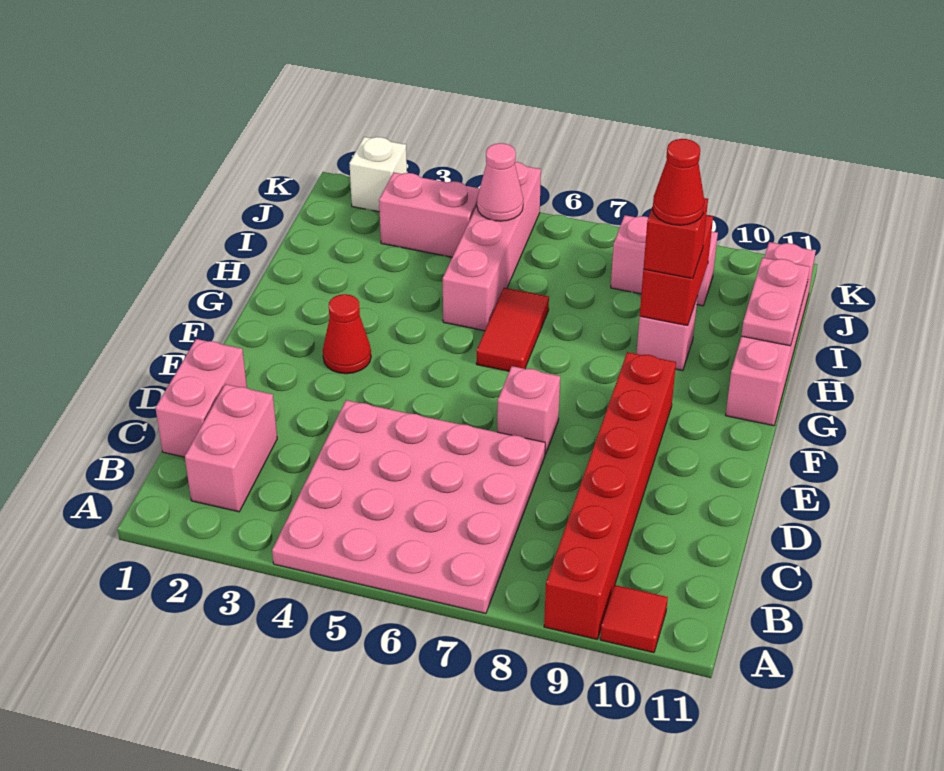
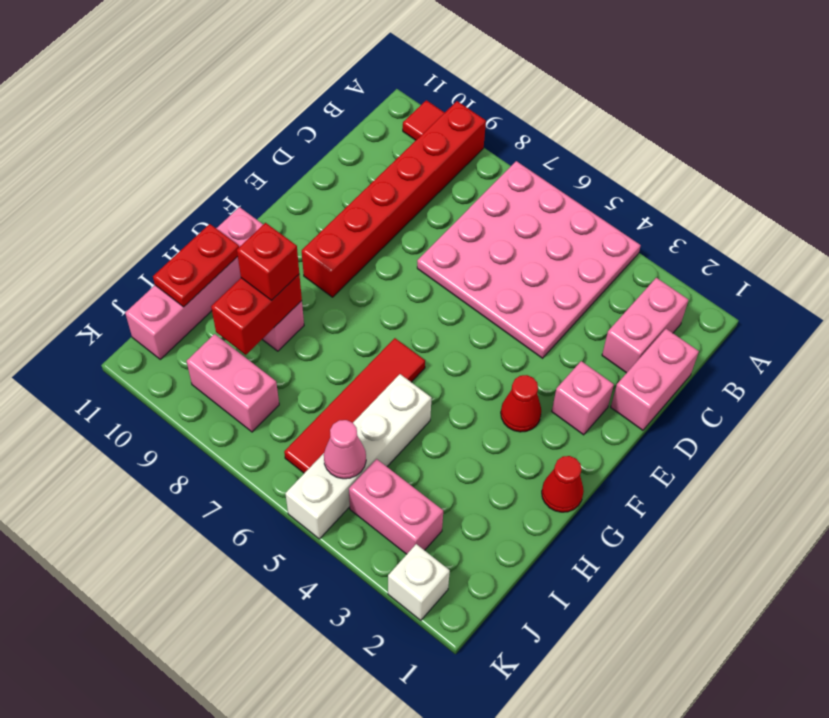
pink brick E7 level 1 -> pink brick E2 level 1
red tile G6:H6 level 1 -> red tile G6:J6 level 1
pink brick H5:K5 level 1 -> white brick H5:K5 level 1
red cone H9 level 4 -> red cone G1 level 1
pink plate H11:I11 level 2 -> red plate H11:I11 level 2

